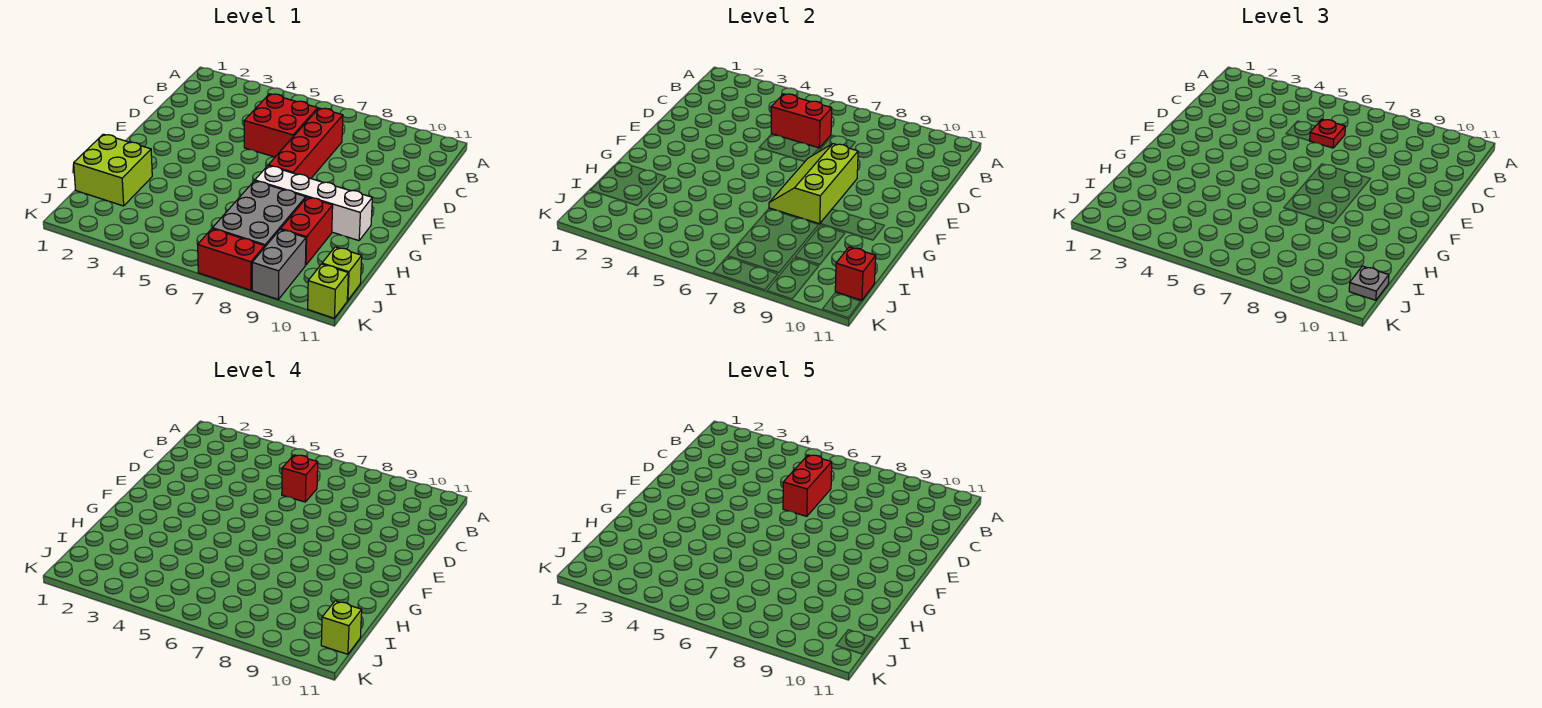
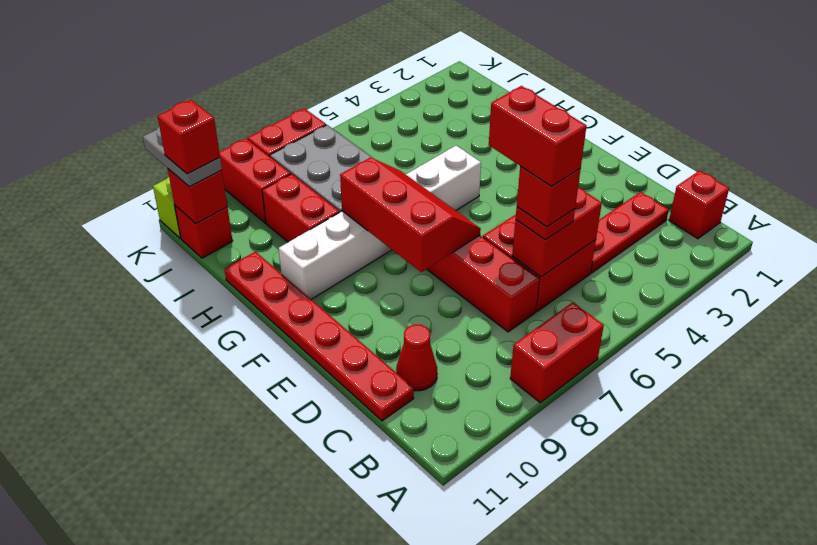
none -> red brick A7:A8 level 1
none -> red brick B1 level 1
none -> red plate C2:C4 level 1
none -> red cone C10 level 1
none -> red plate C11:H11 level 1
lime slope E7:G8 level 2 top 8 -> red slope E7:G8 level 2 top 8
white brick G7:G10 level 1 -> white brick G5:G10 level 1
lime brick H1:I2 level 1 -> none
grey brick J9:K9 level 1 -> red brick J9:K9 level 1
lime brick J11 level 1 -> red brick J11 level 1
grey plate J11 level 3 -> grey plate J11:K11 level 3
lime brick J11 level 4 -> red brick J11 level 4

